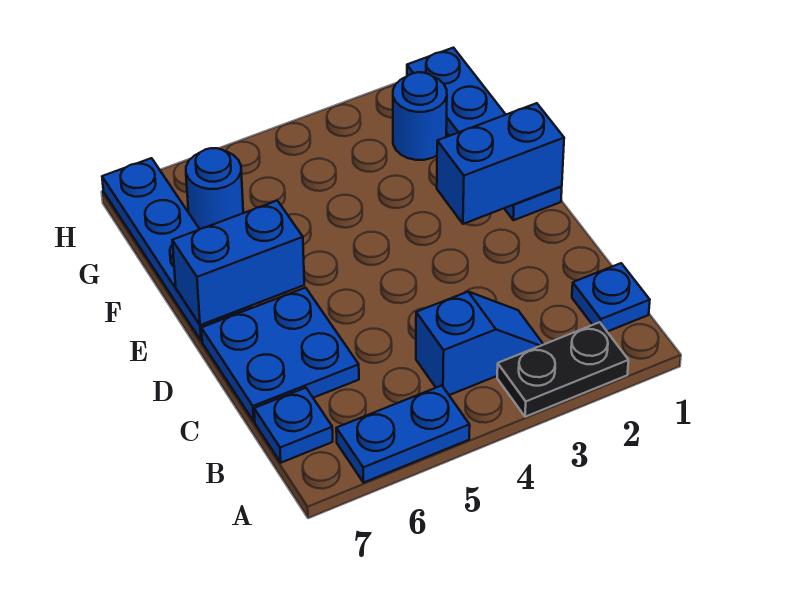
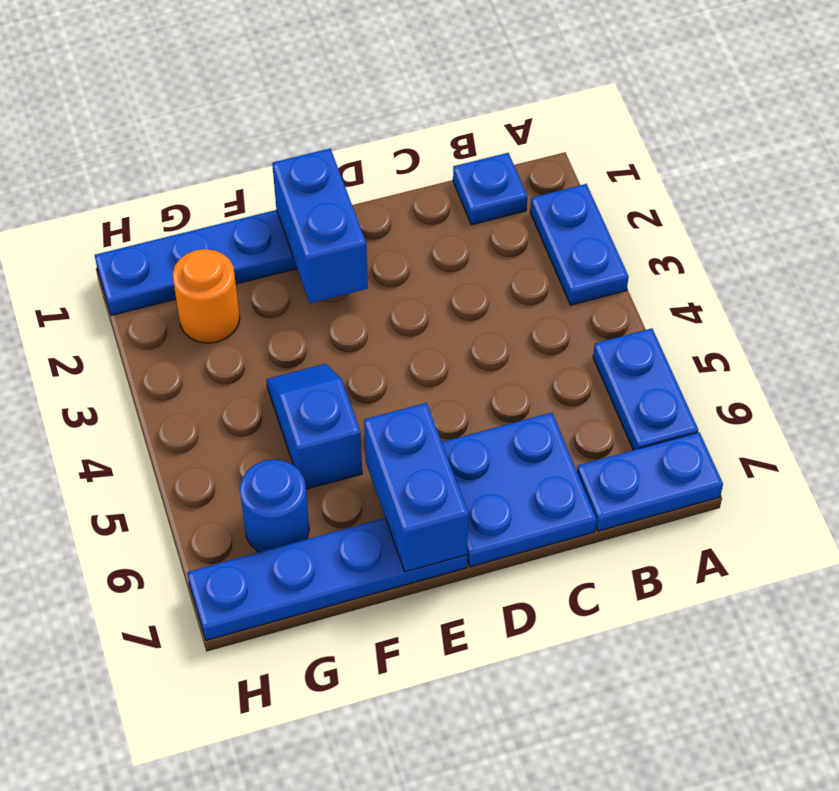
black plate A2:A3 level 1 -> blue plate A2:A3 level 1
blue slope B3:B4 level 1 top 4 -> blue slope F4:F5 level 1 top 5
blue plate B7 level 1 -> blue plate A7:B7 level 1
blue round brick G2 level 1 -> orange round brick G2 level 1

